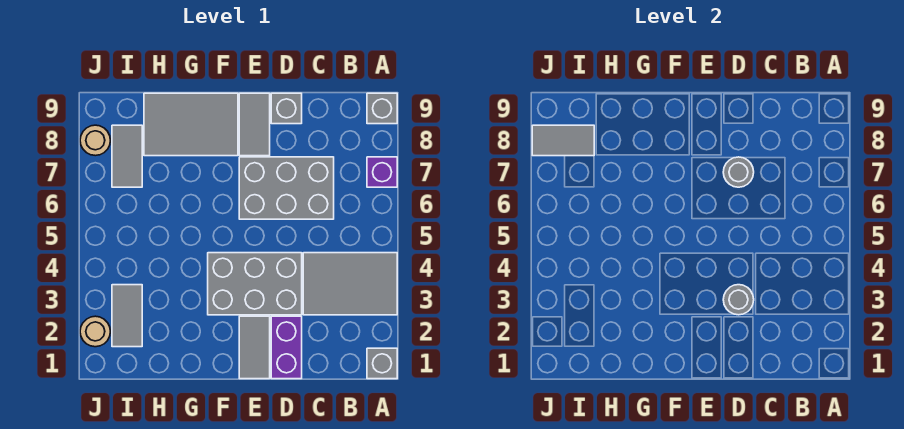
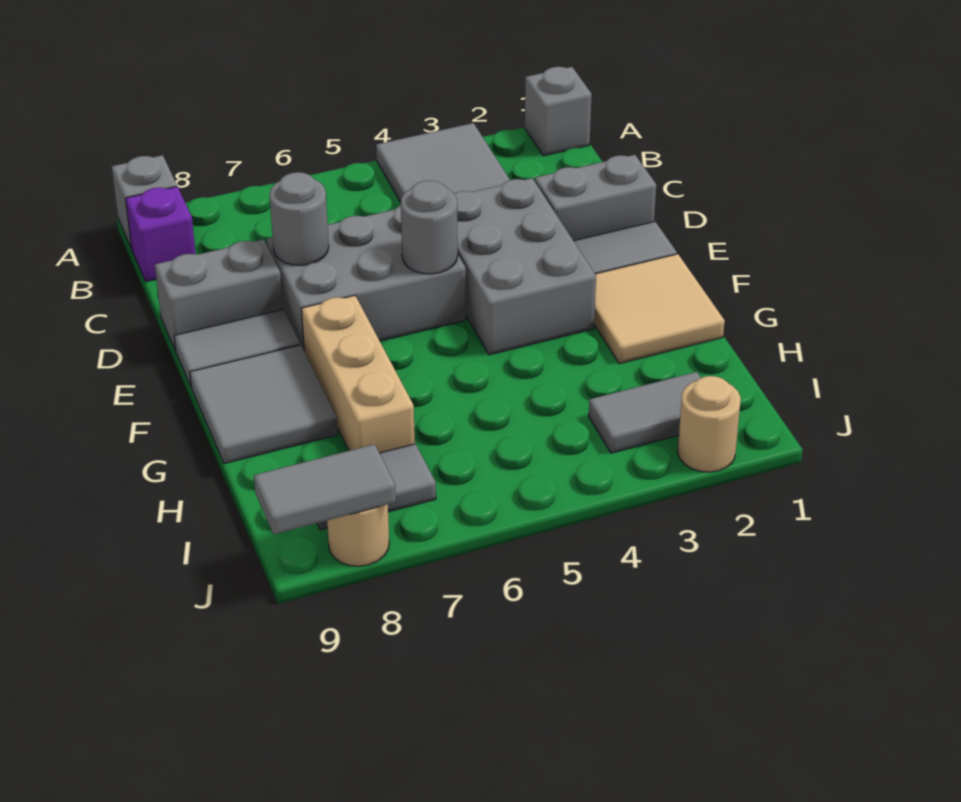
purple brick A7 level 1 -> purple brick B9 level 1
grey brick C6:E7 level 1 -> grey brick D5:E7 level 1
purple brick D1:D2 level 1 -> grey brick D1:D2 level 1
grey round brick D3 level 2 -> grey round brick E5 level 2
grey brick D9 level 1 -> grey brick D8:D9 level 1
none -> tan tile F1:G2 level 1
none -> tan brick F7:H7 level 1
grey tile F8:H9 level 1 -> grey tile F8:G9 level 1
grey tile I8:J8 level 2 -> grey tile J8:J9 level 2

